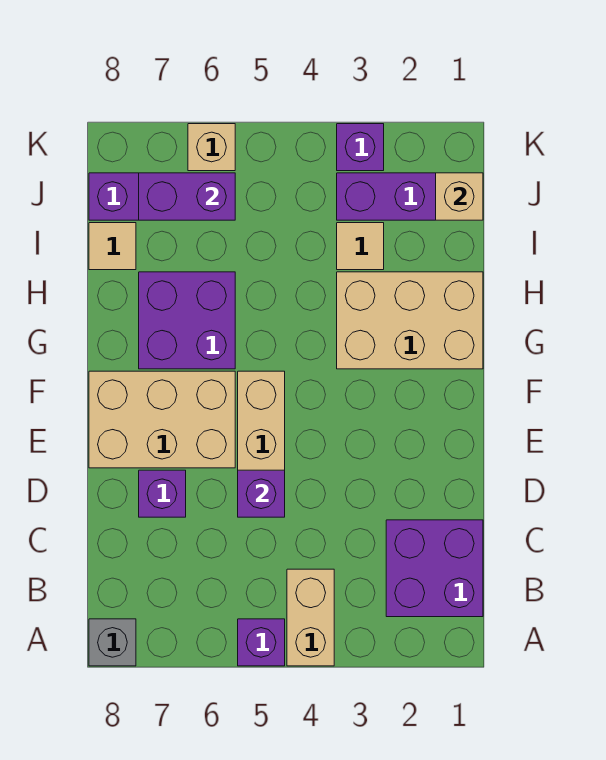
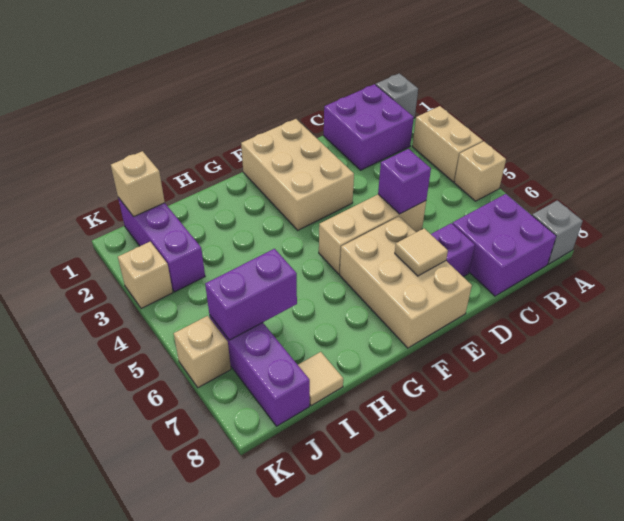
none -> grey brick A1 level 1
tan brick A4:B4 level 1 -> tan brick A3:A4 level 1
purple brick A5 level 1 -> tan brick A5 level 1
tan brick G1:H3 level 1 -> tan brick E1:F3 level 1
purple brick G6:H7 level 1 -> purple brick B7:C8 level 1
tan tile I3 level 1 -> tan tile E7 level 2
purple brick J6:J7 level 2 -> purple brick I6:J6 level 2
purple brick K3 level 1 -> tan brick K3 level 1

